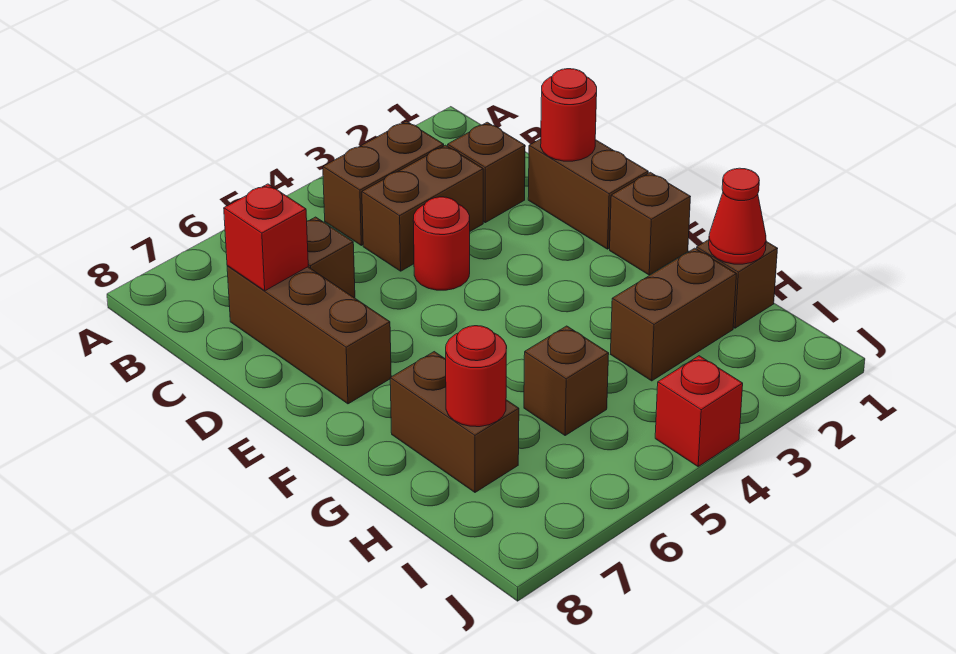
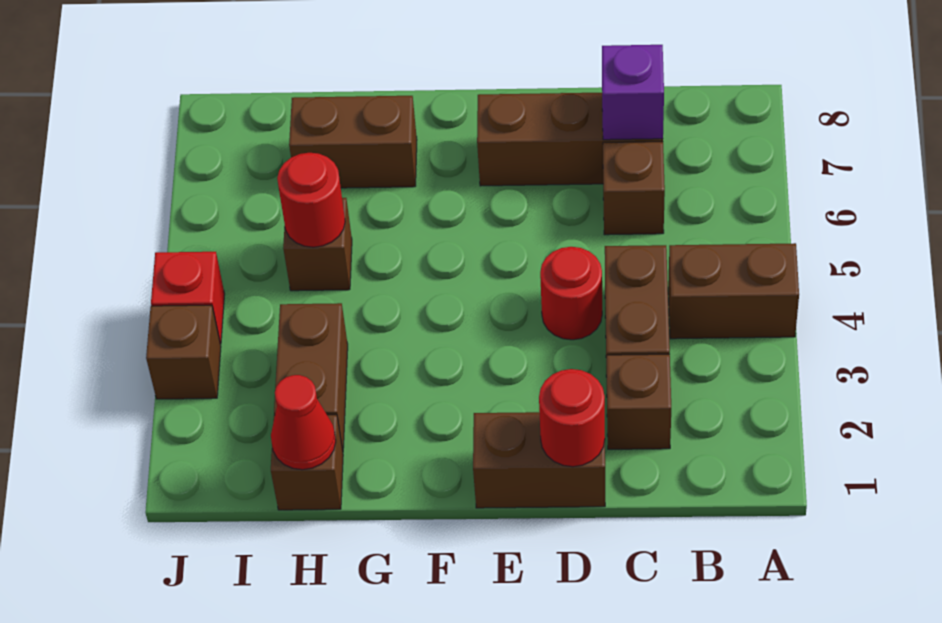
brown brick B3:B4 level 1 -> brown brick A4:B4 level 1
red brick C7 level 2 -> purple brick C7 level 2
brown brick F1 level 1 -> brown brick J3 level 1
red round brick H7 level 2 -> red round brick H5 level 2

